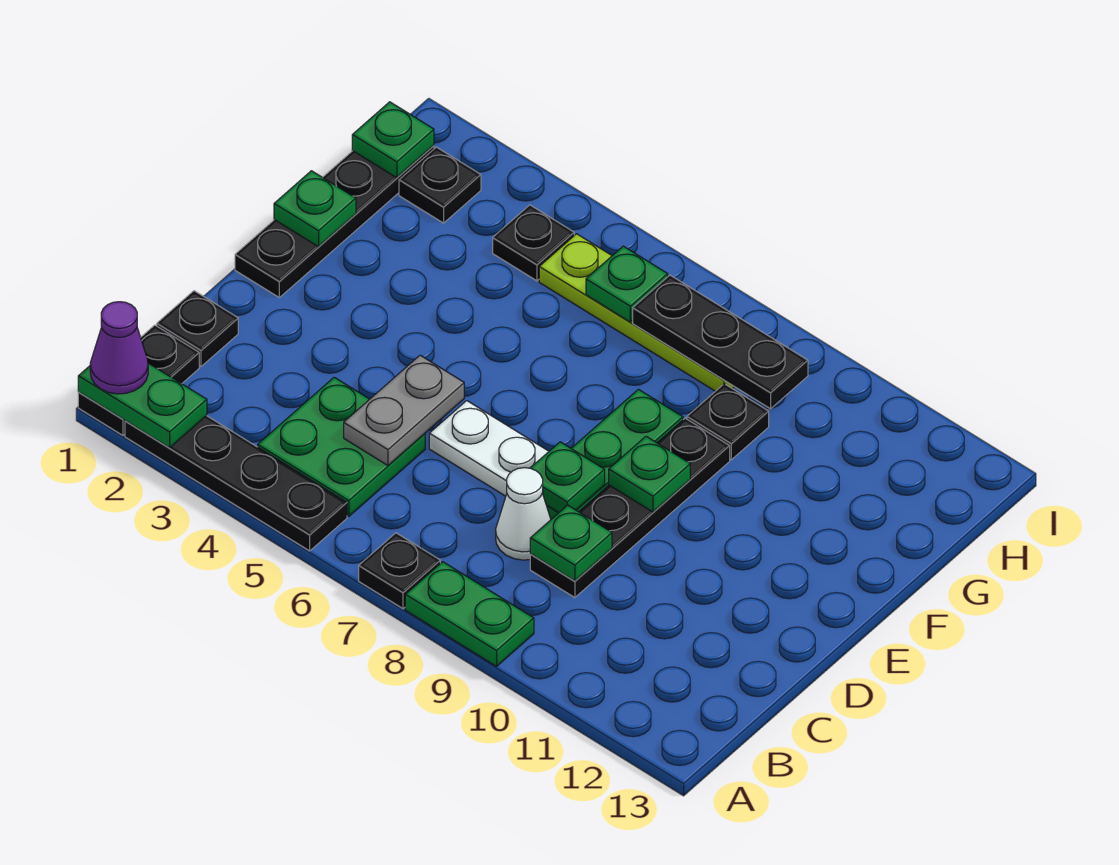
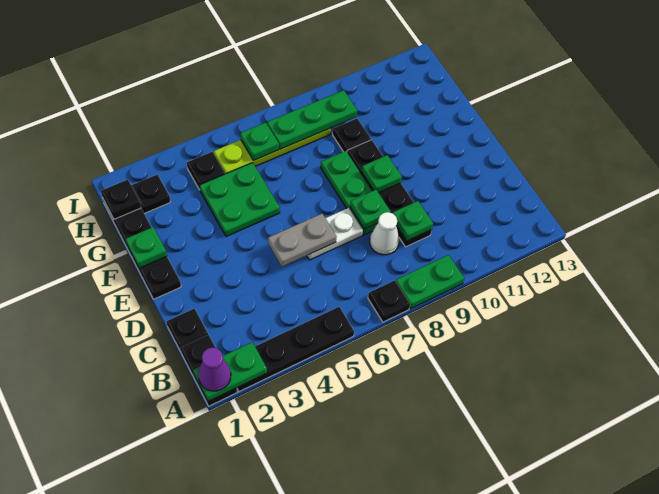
green plate B4:C5 level 1 -> green plate F4:G5 level 1
grey plate C5:D5 level 2 -> grey plate D5:D6 level 2
green plate H1 level 2 -> black plate H1 level 2
black plate H7:H9 level 2 -> green plate H7:H9 level 2

